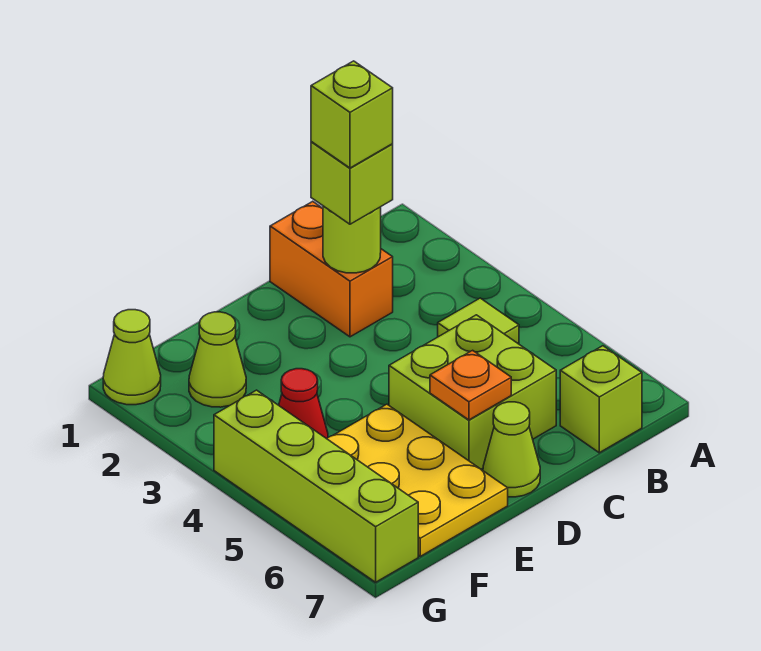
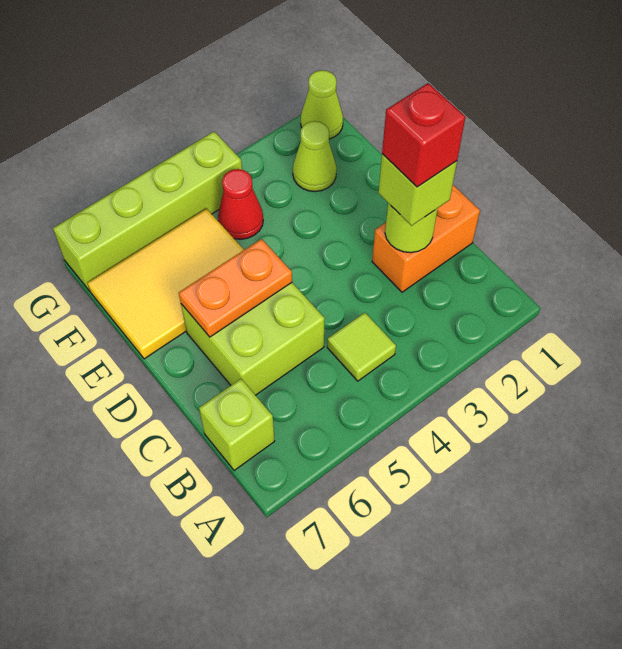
lime brick C2 level 4 -> red brick C2 level 4
orange plate D6 level 2 -> orange plate D5:D6 level 2
lime cone D7 level 1 -> none
yellow plate E5:F7 level 1 -> yellow tile E5:F7 level 1

